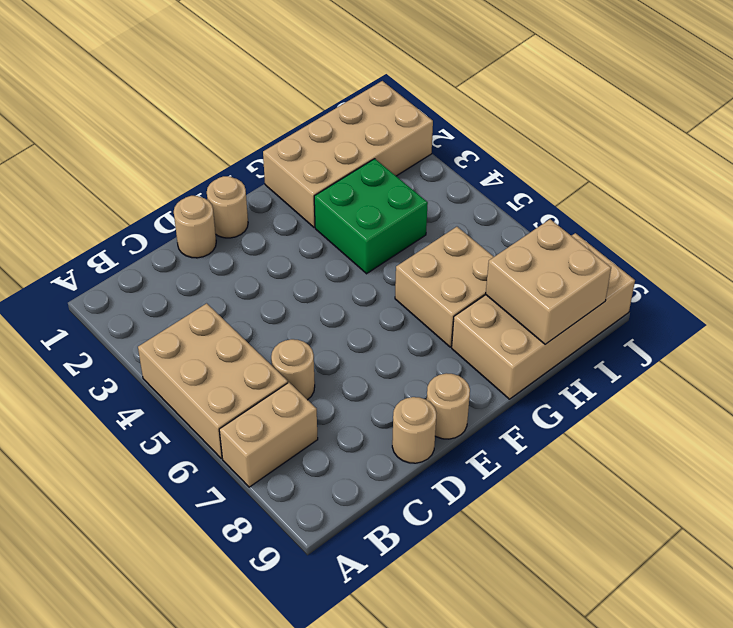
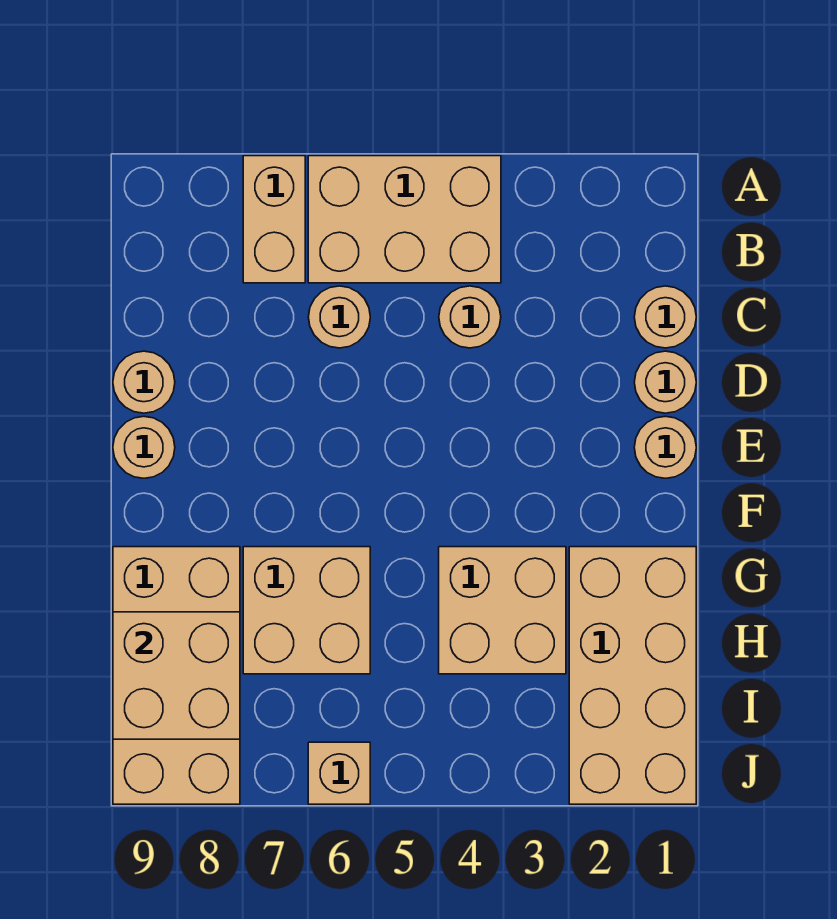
none -> tan round brick C1 level 1
none -> tan round brick C4 level 1
green brick G3:H4 level 1 -> tan brick G3:H4 level 1
none -> tan brick J6 level 1

